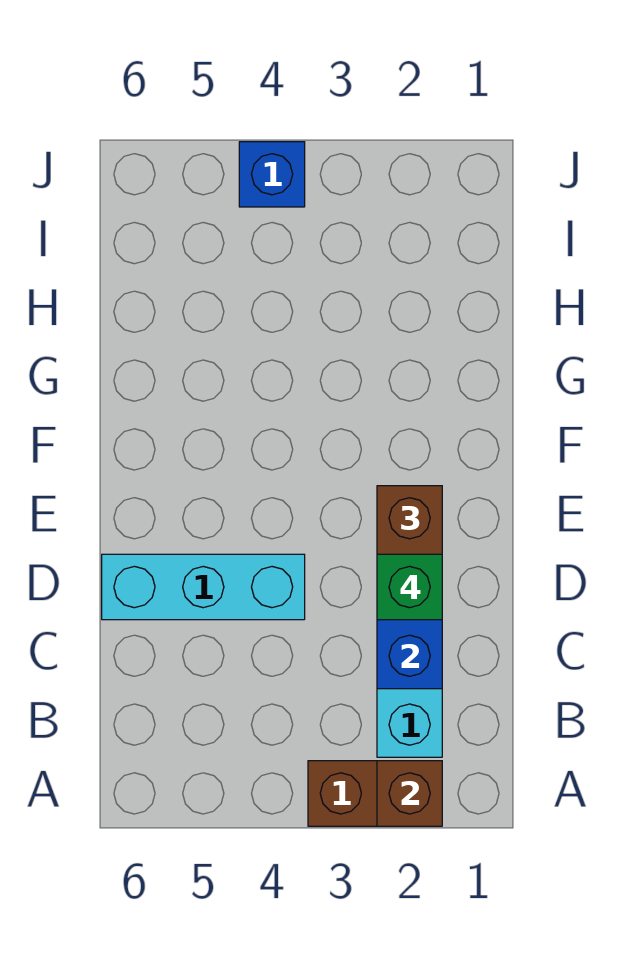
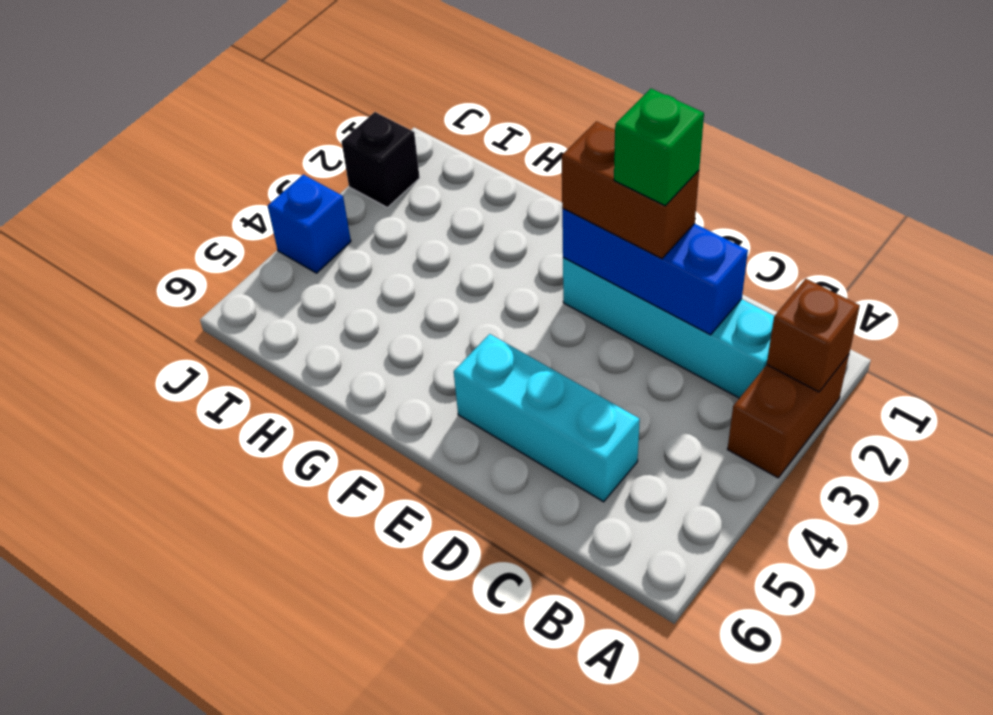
cyan brick D4:D6 level 1 -> cyan brick C5:E5 level 1
none -> black brick J2 level 1

